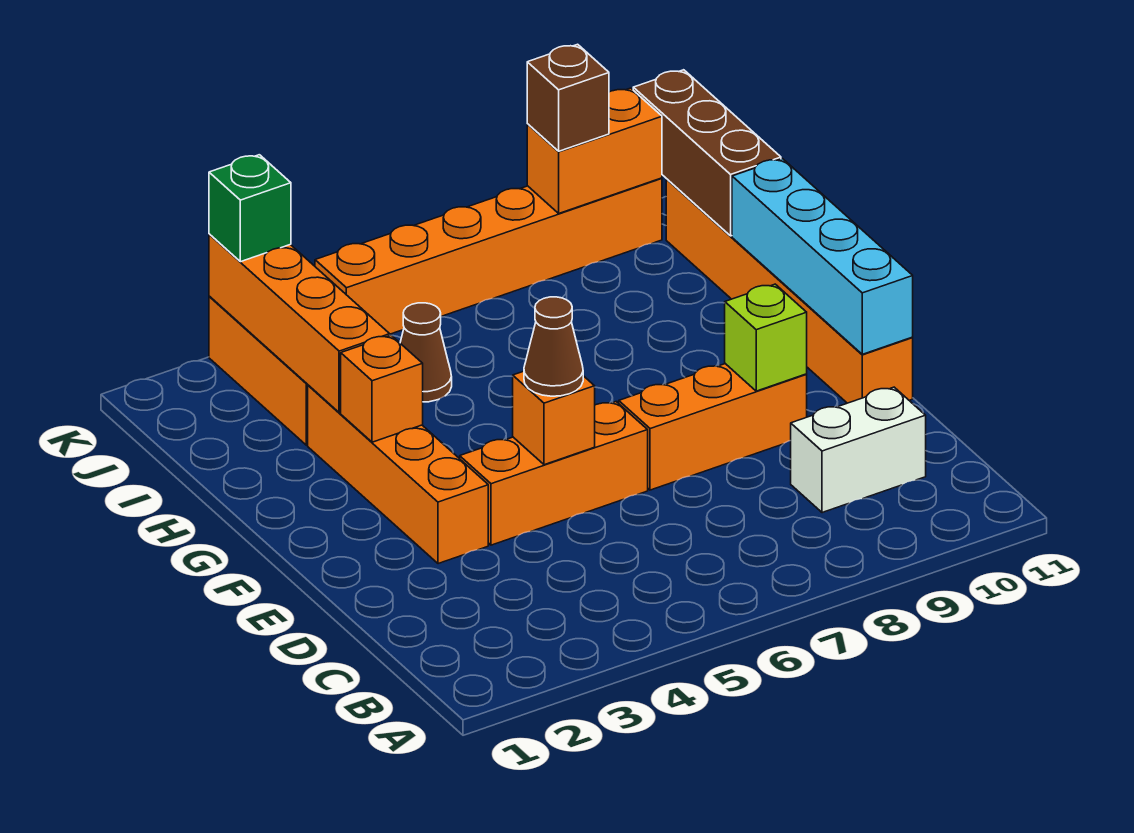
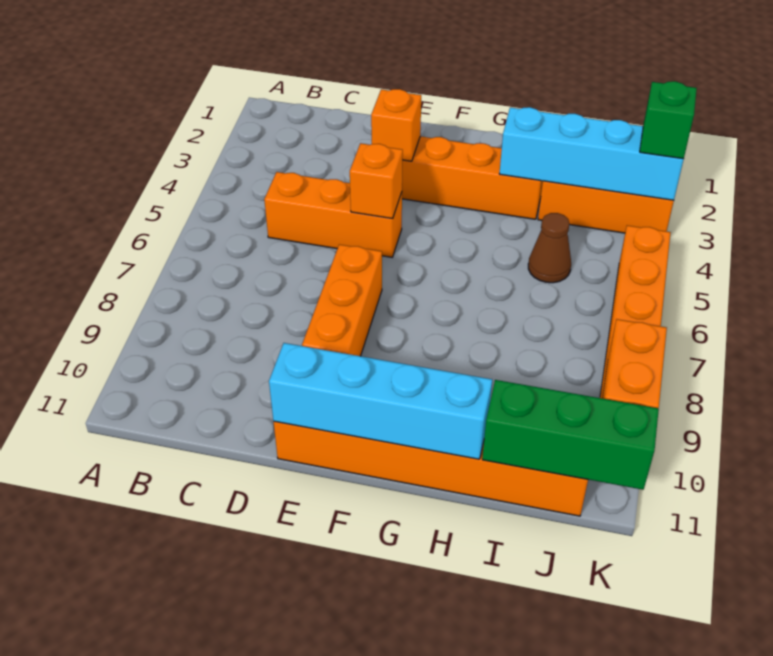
white brick C9:C10 level 1 -> none
orange brick E4:E6 level 1 -> orange brick C5:E5 level 1
brown cone E5 level 3 -> none
lime brick E9 level 2 -> none
orange brick G3 level 2 -> orange brick E3 level 2
orange brick H3:K3 level 2 -> cyan brick H3:K3 level 2
brown brick I11:K11 level 2 -> green brick I11:K11 level 2
brown brick K9 level 3 -> none

